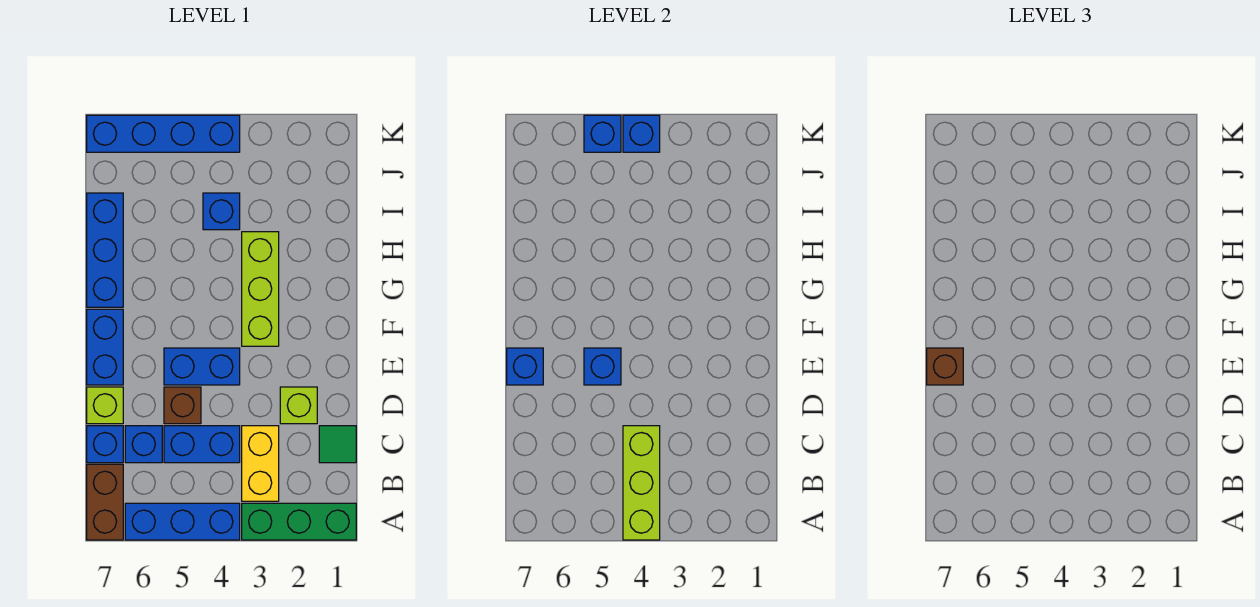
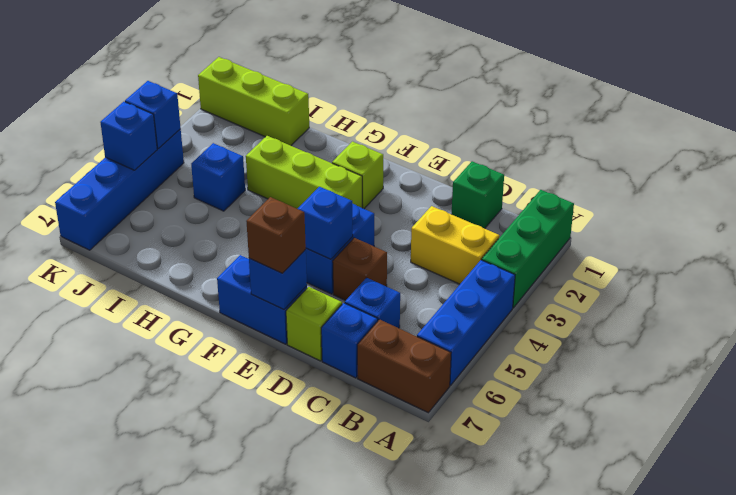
lime brick A4:C4 level 2 -> lime brick I1:K1 level 1
green tile C1 level 1 -> green brick C1 level 1
blue brick C4:C5 level 1 -> none
lime brick D2 level 1 -> lime brick F2 level 1
blue brick G7:I7 level 1 -> none

